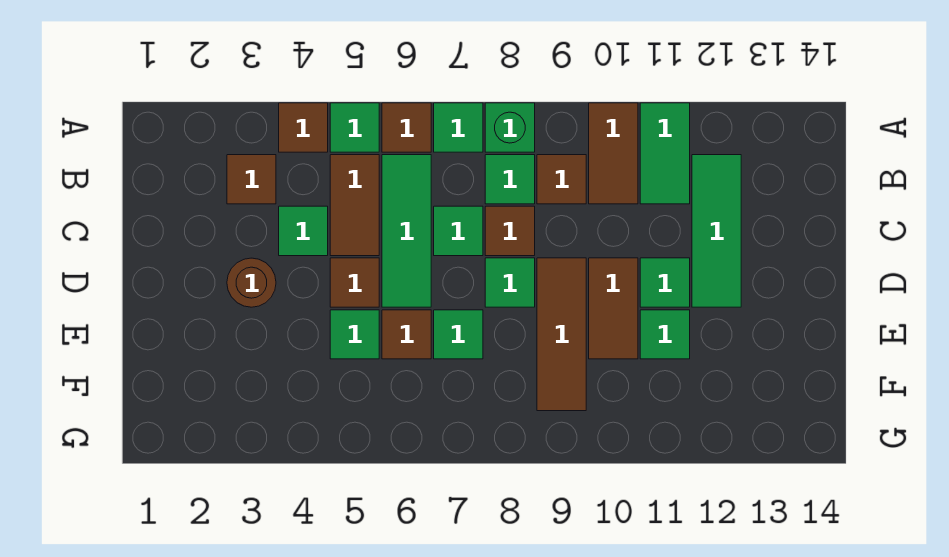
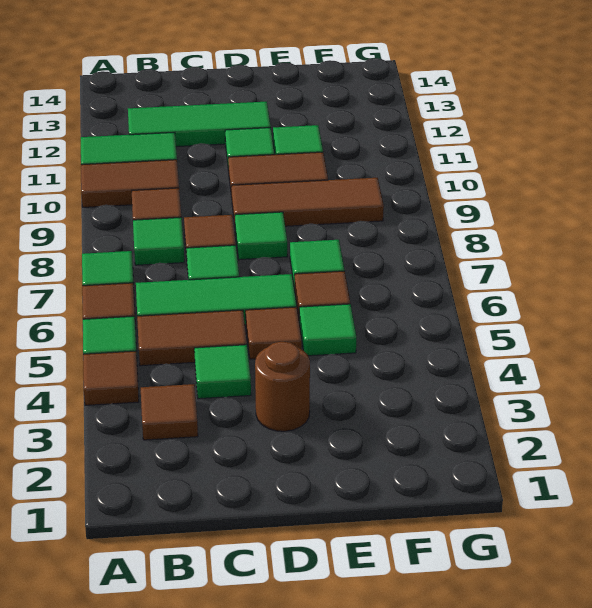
green brick A8 level 1 -> none

